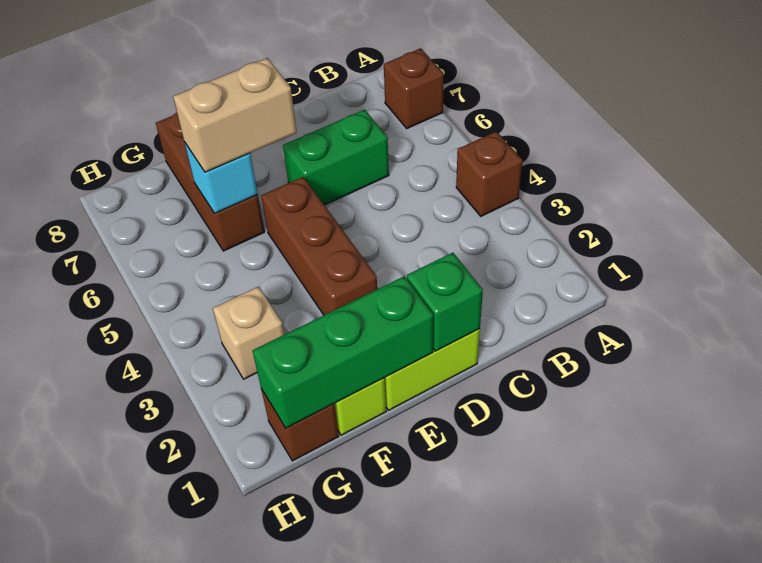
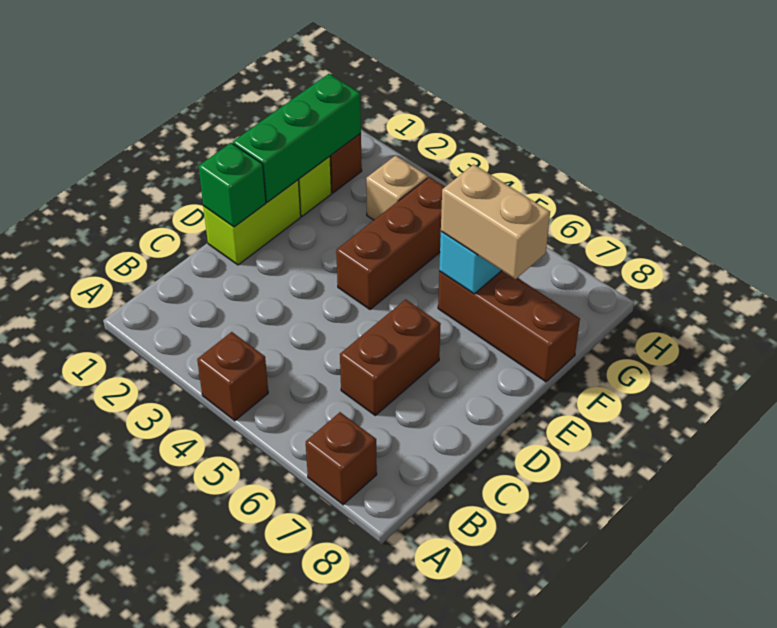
green brick C6:D6 level 1 -> brown brick C6:D6 level 1
brown brick E3:E5 level 1 -> brown brick E4:G4 level 1
tan brick E6:F6 level 3 -> tan brick F6:F7 level 3

